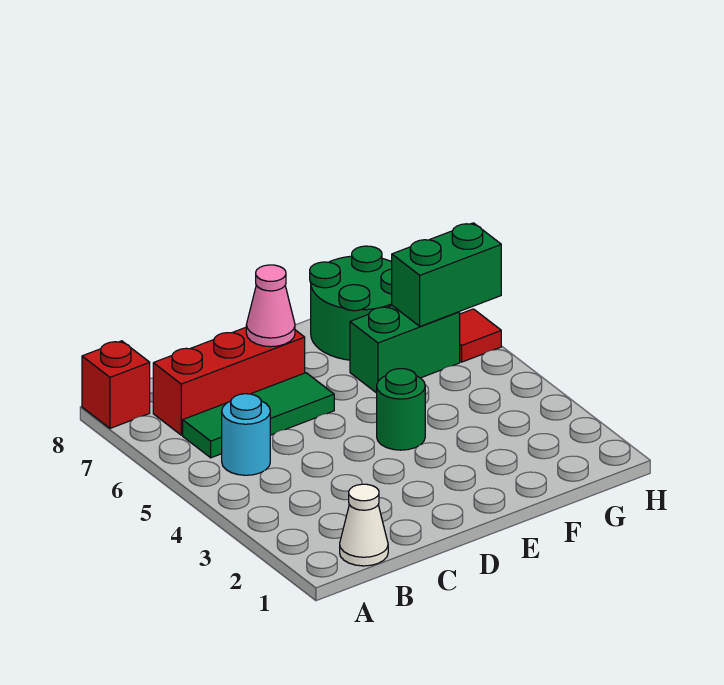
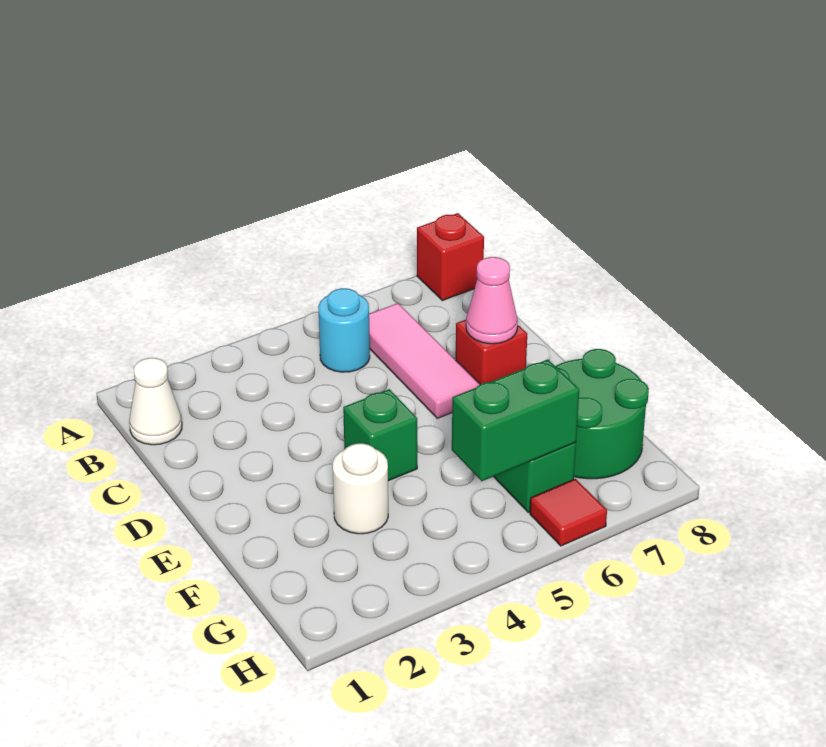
green tile B6:D6 level 1 -> pink tile B6:D6 level 1
red brick B7:D7 level 1 -> red brick D7 level 1
green round brick E4 level 1 -> green brick E4 level 1
none -> white round brick F3 level 1
green brick G6:H6 level 2 -> green brick G5:G6 level 2

